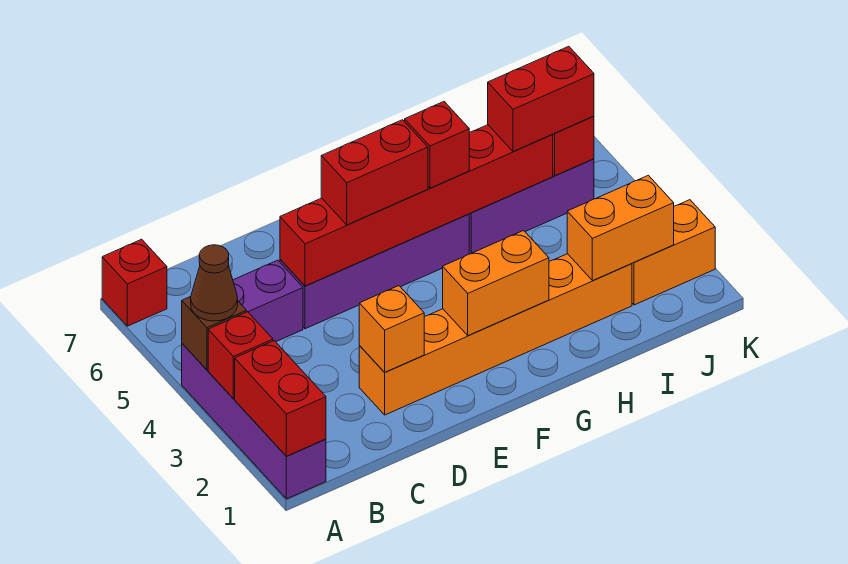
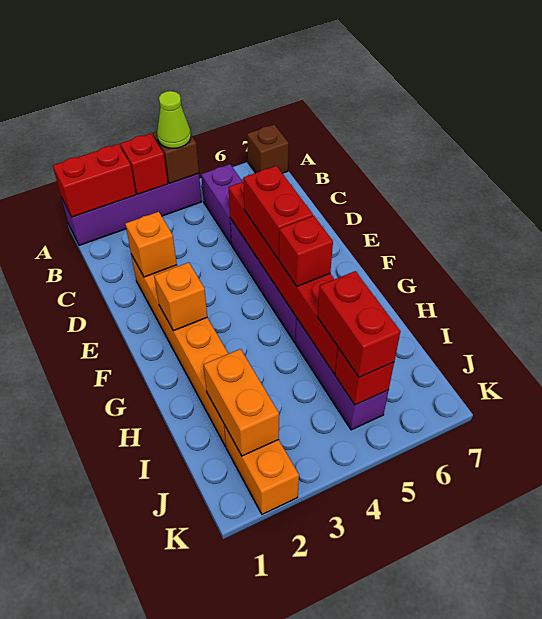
brown cone A4 level 3 -> lime cone A4 level 3
red brick A7 level 1 -> brown brick A7 level 1
orange brick F2:G2 level 2 -> orange brick F2 level 2

